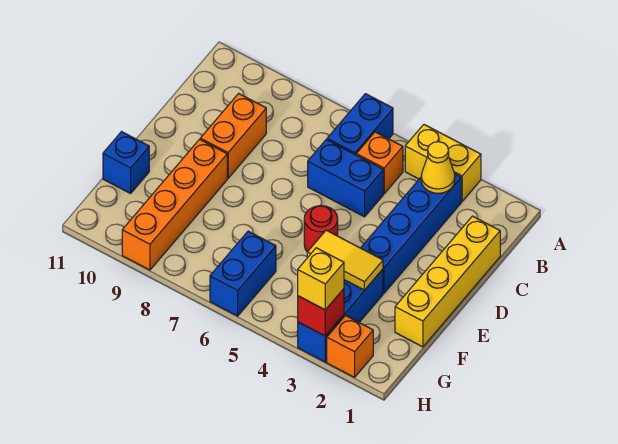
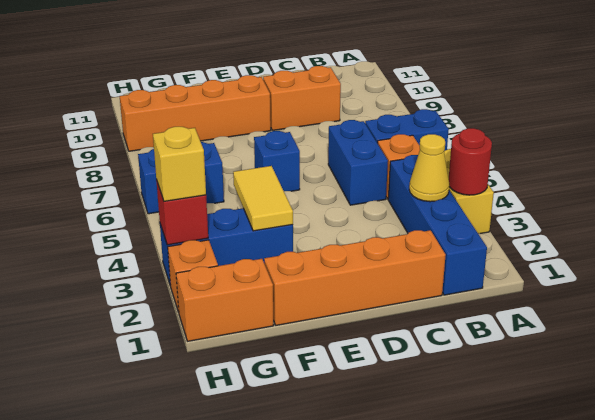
blue brick B3:E3 level 1 -> blue brick B1:B4 level 1
yellow brick C1:F1 level 1 -> orange brick C1:F1 level 1
red round brick E5 level 1 -> red round brick A3 level 2
blue brick F11 level 1 -> blue brick E6 level 1
none -> orange brick G1:H1 level 1

